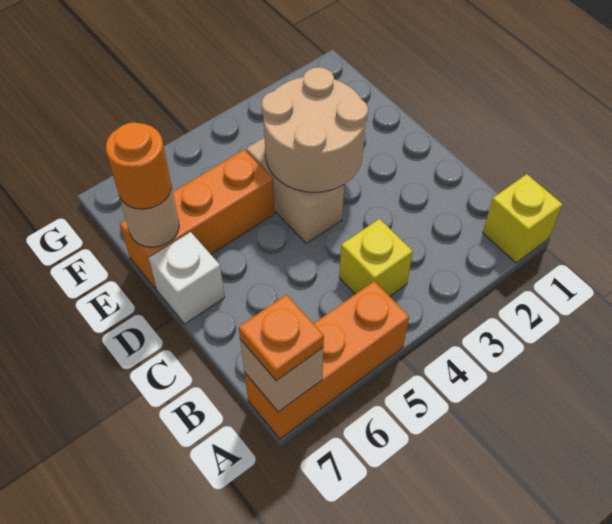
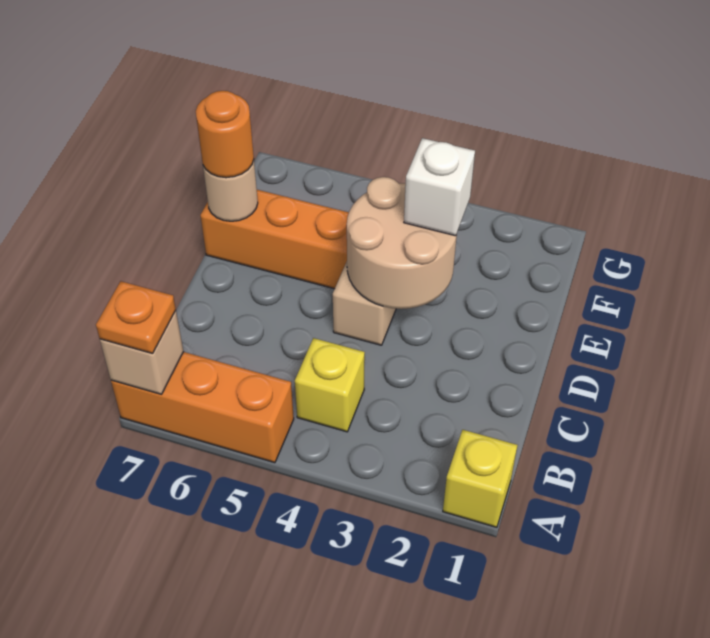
white brick D7 level 1 -> white brick E3 level 3

